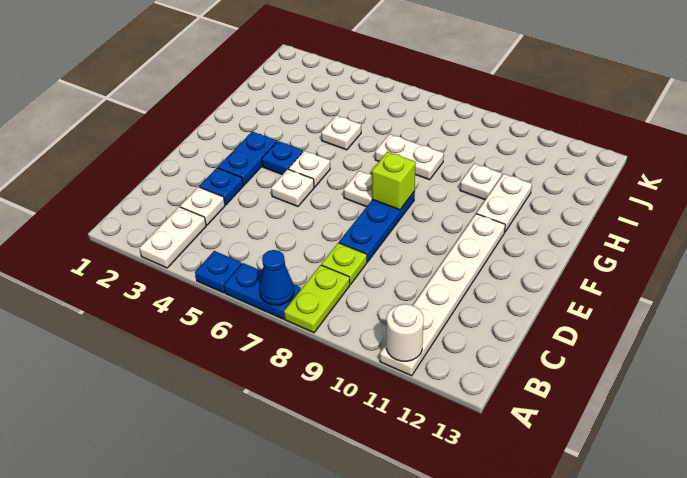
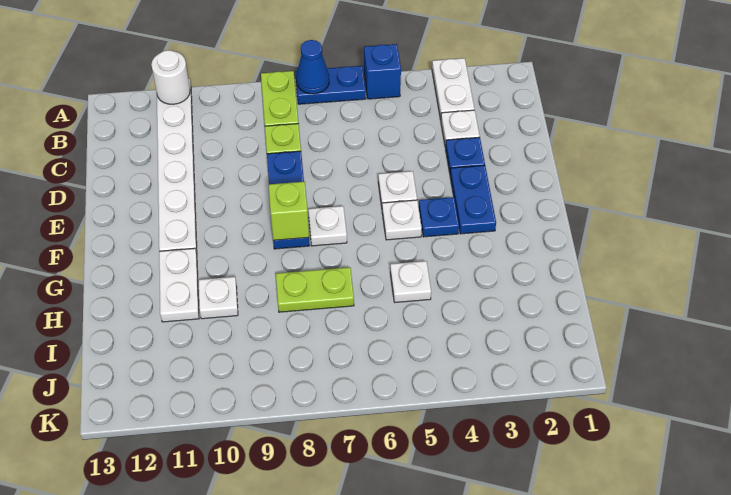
blue plate A5 level 1 -> blue brick A5 level 1
white plate H7:H8 level 1 -> lime plate H7:H8 level 1

